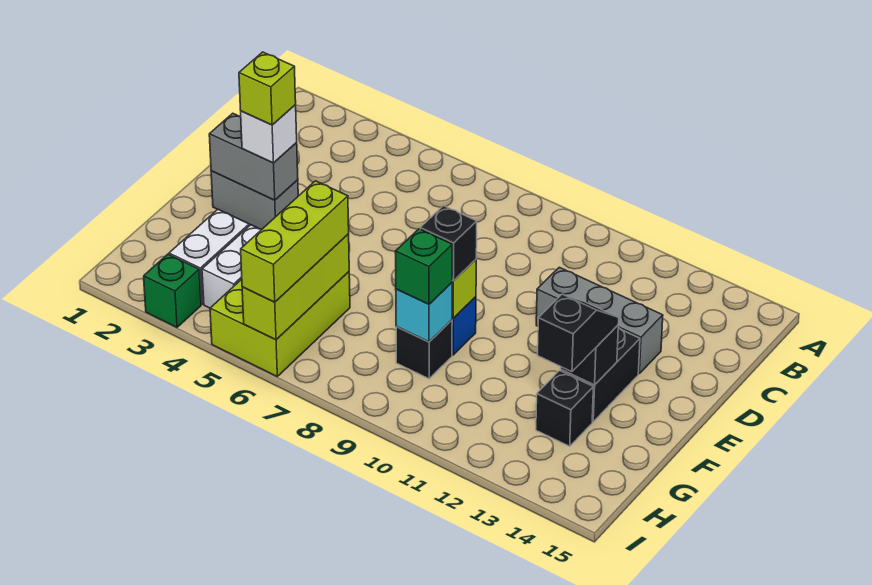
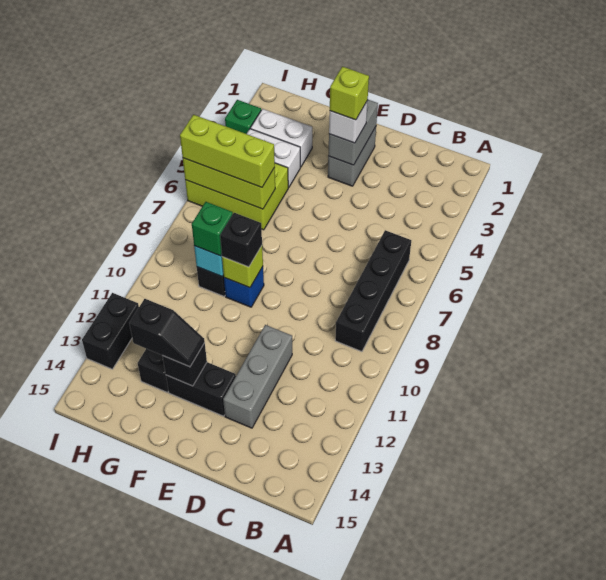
none -> black brick B6:B9 level 1
none -> black brick I12:I13 level 1

